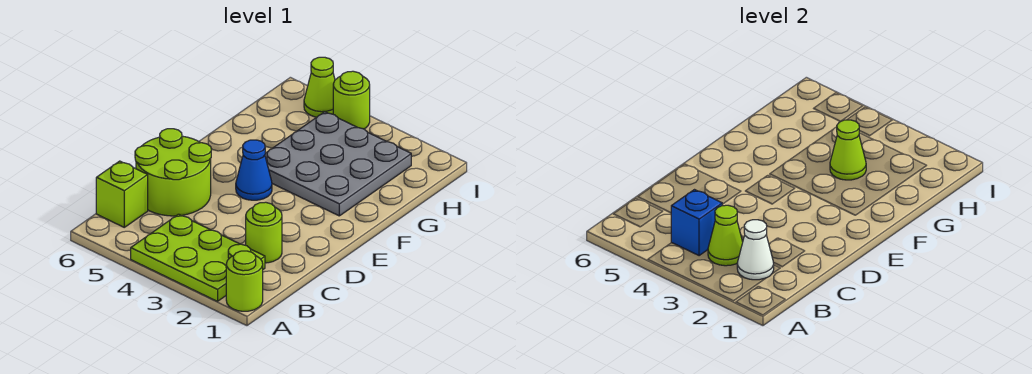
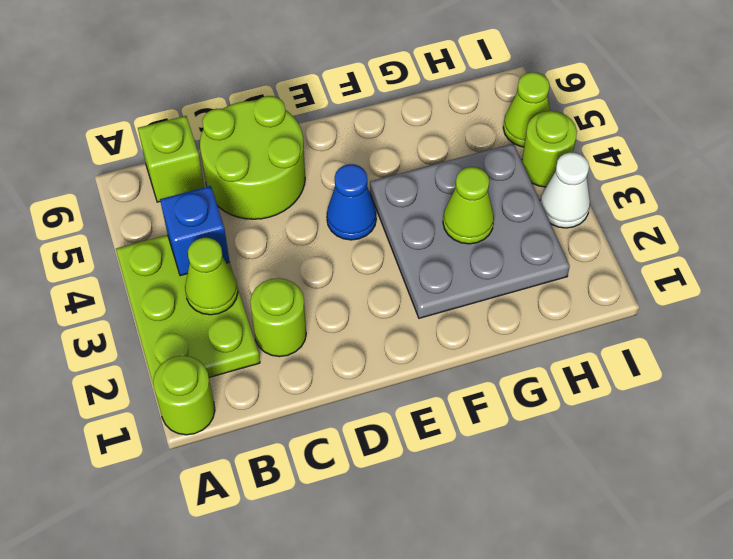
white cone B2 level 2 -> white cone I3 level 1

